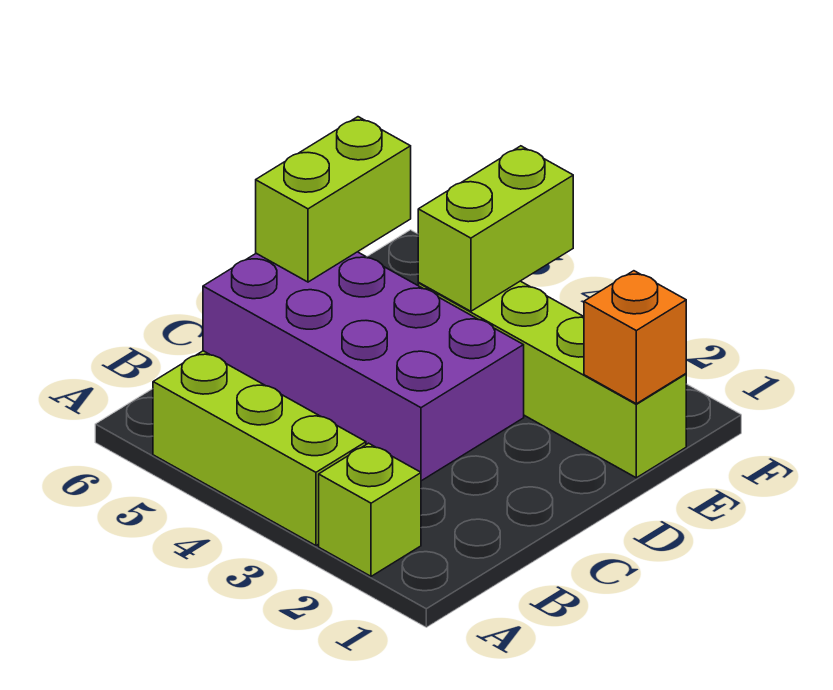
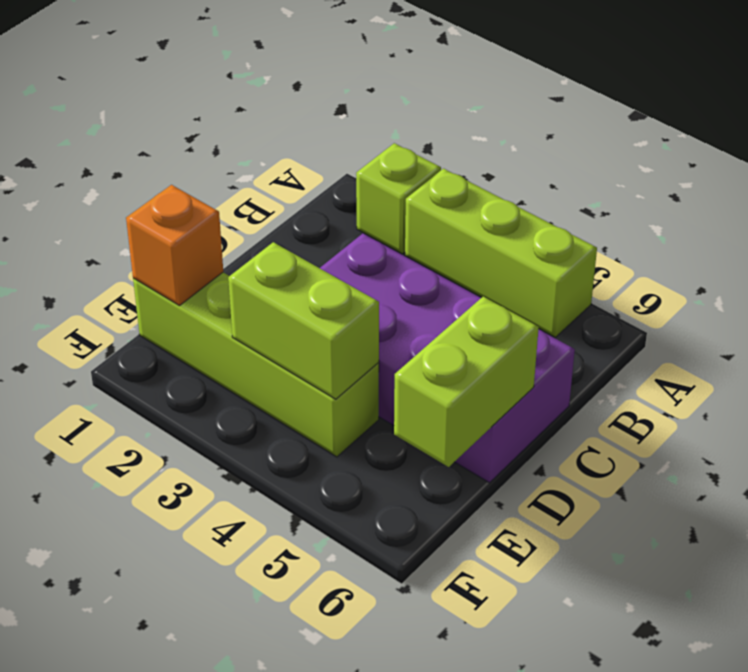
lime brick E4:F4 level 2 -> lime brick E3:E4 level 2

